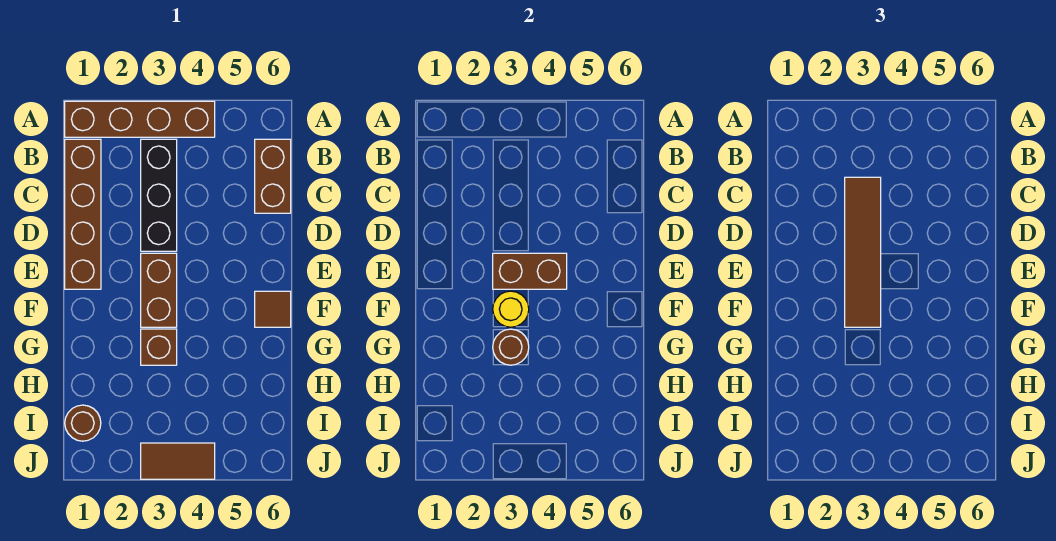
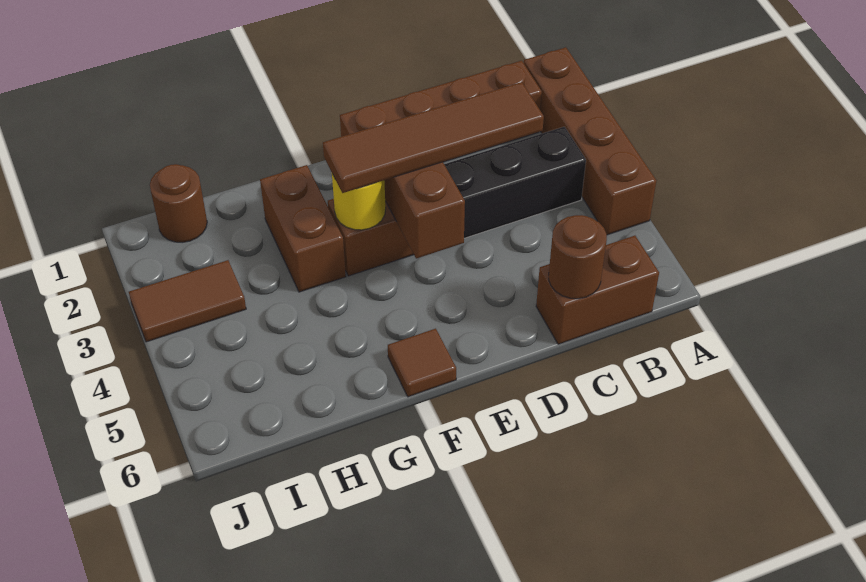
brown brick G3 level 1 -> brown brick G2:G3 level 1
brown round brick G3 level 2 -> brown round brick C6 level 2
brown tile J3:J4 level 1 -> brown tile I3:J3 level 1

